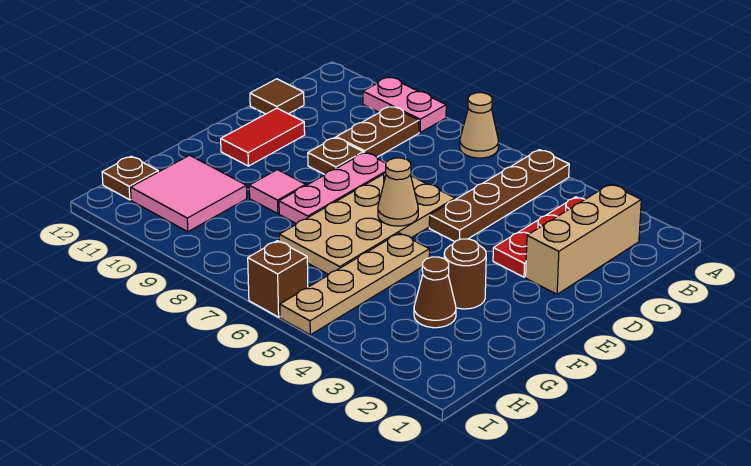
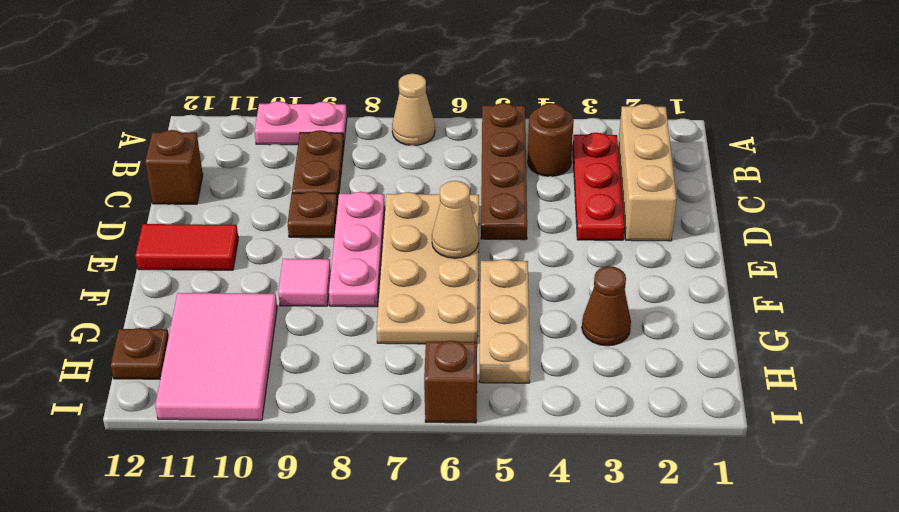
brown tile C12 level 1 -> brown brick C12 level 1
red tile D11:E11 level 1 -> red tile E11:E12 level 1
brown round brick F3 level 1 -> brown round brick B4 level 1
tan plate F5:I5 level 1 -> tan plate F5:H5 level 1
pink tile G10:H11 level 1 -> pink tile G10:I11 level 1

